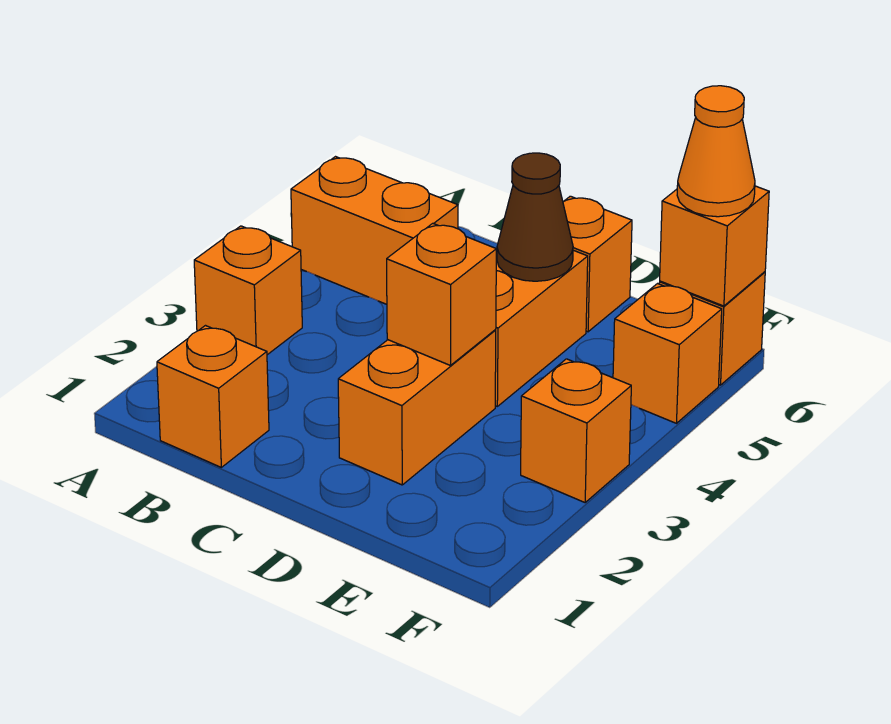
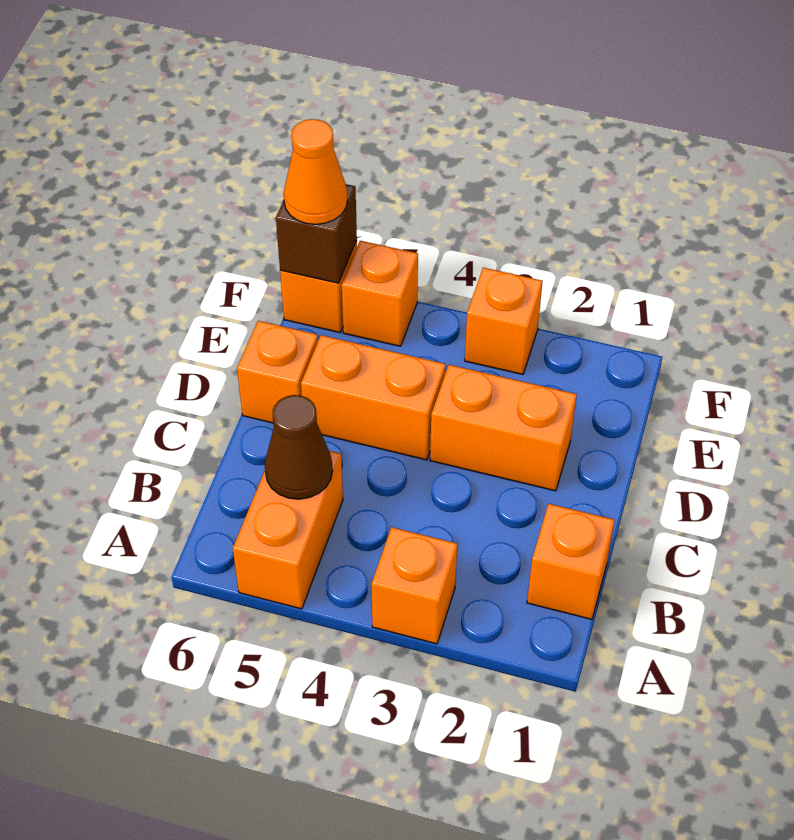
orange brick D3 level 2 -> none
brown cone D5 level 2 -> brown cone B5 level 2
orange brick F6 level 2 -> brown brick F6 level 2

